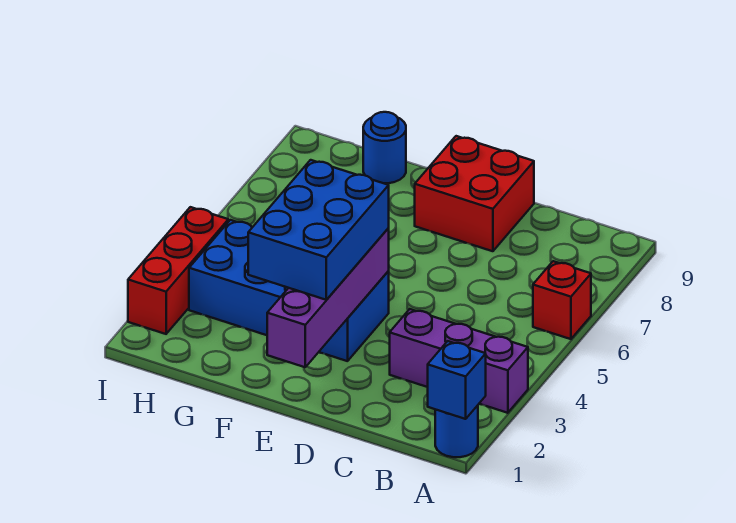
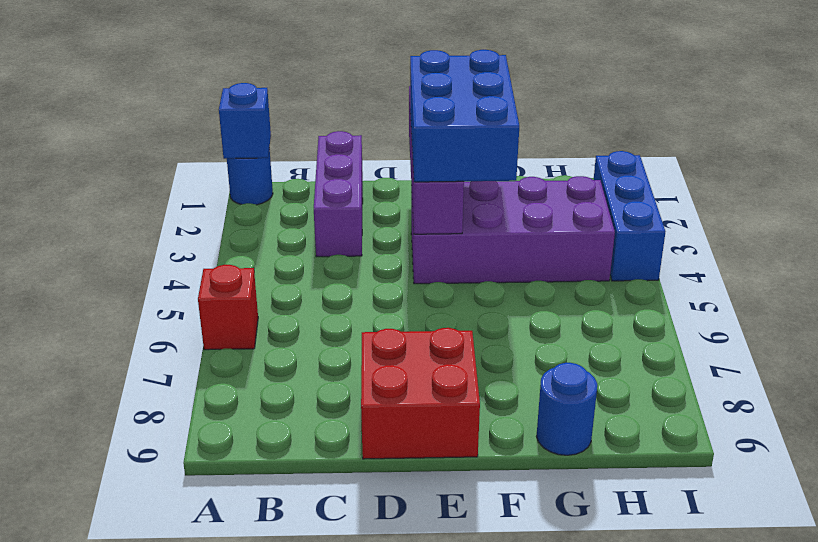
purple brick A3:C3 level 1 -> purple brick C1:C3 level 1
blue brick E3:H4 level 1 -> purple brick E3:H4 level 1
red brick I2:I4 level 1 -> blue brick I2:I4 level 1

